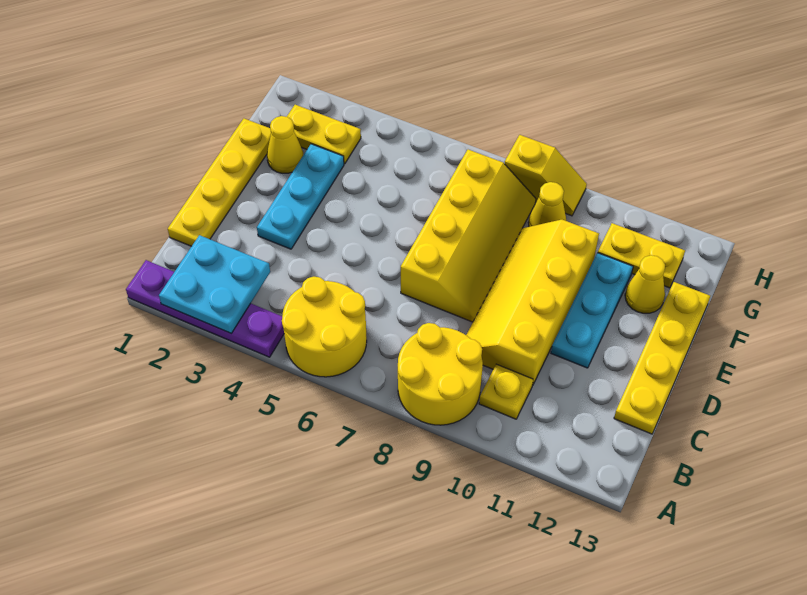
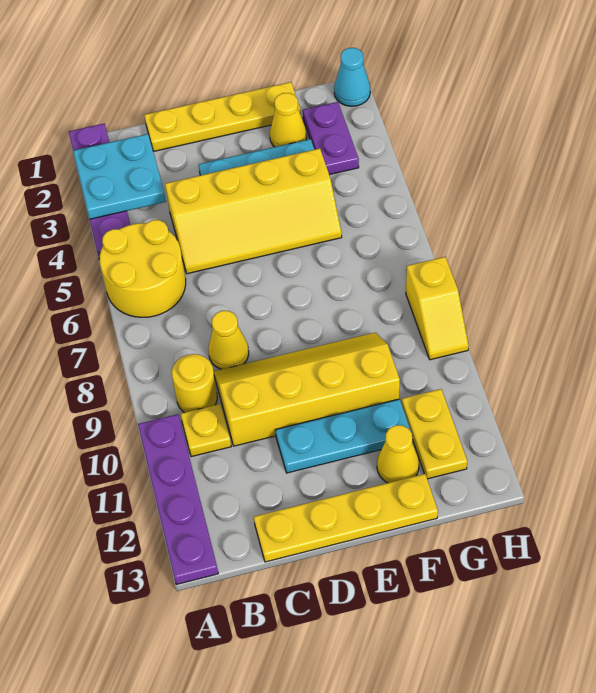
yellow round brick A8:B9 level 1 -> yellow round brick B9 level 1
none -> purple plate A10:A13 level 1
yellow slope D7:G8 level 1 top 7 -> yellow slope C4:F5 level 1 top 4
yellow plate G2:G3 level 1 -> purple plate G2:G3 level 1
yellow cone G9 level 1 -> yellow cone C8 level 1
none -> cyan cone H1 level 1

